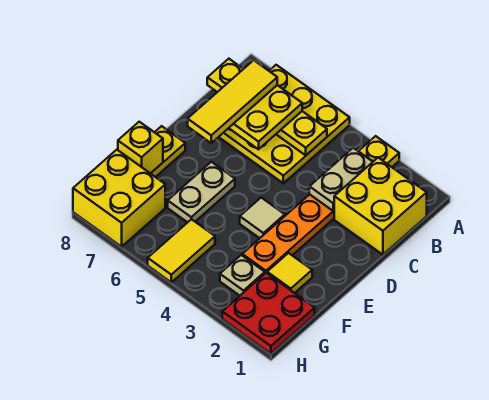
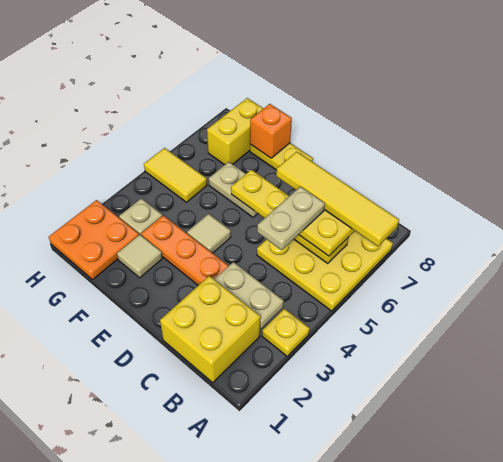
yellow plate B5:B8 level 2 -> yellow plate B6:E6 level 2
yellow tile B7:D7 level 4 -> yellow tile A7:D7 level 4
none -> tan plate C5:C6 level 4
yellow tile F2 level 1 -> tan tile F2 level 1
yellow brick F8 level 2 -> orange brick F8 level 2
red plate G1:H2 level 1 -> orange plate G1:H2 level 1
yellow brick G7:H8 level 1 -> yellow brick G7:G8 level 1

